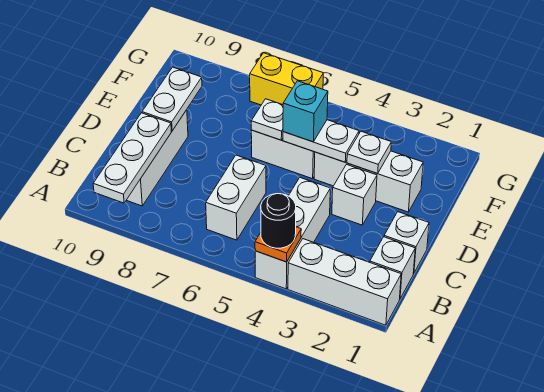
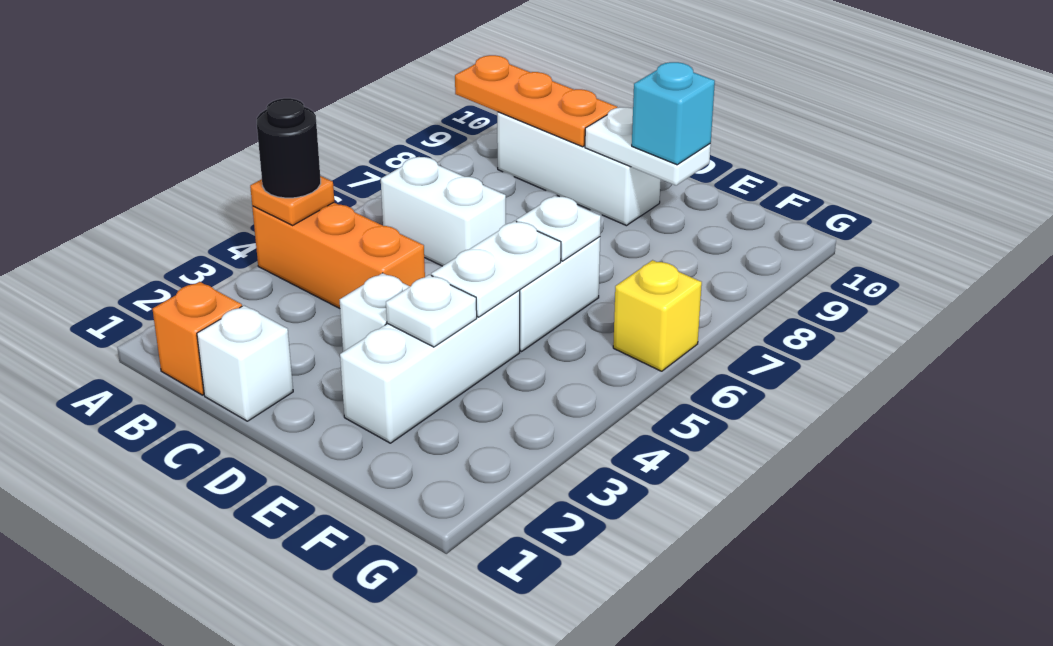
white brick A1:A3 level 1 -> none
white brick A4:C4 level 1 -> orange brick A4:C4 level 1
white plate A9:C9 level 2 -> orange plate A9:C9 level 2
white brick B1 level 1 -> orange brick B1 level 1
cyan brick E5 level 3 -> cyan brick E9 level 3
yellow brick G6:G7 level 1 -> yellow brick G6 level 1

